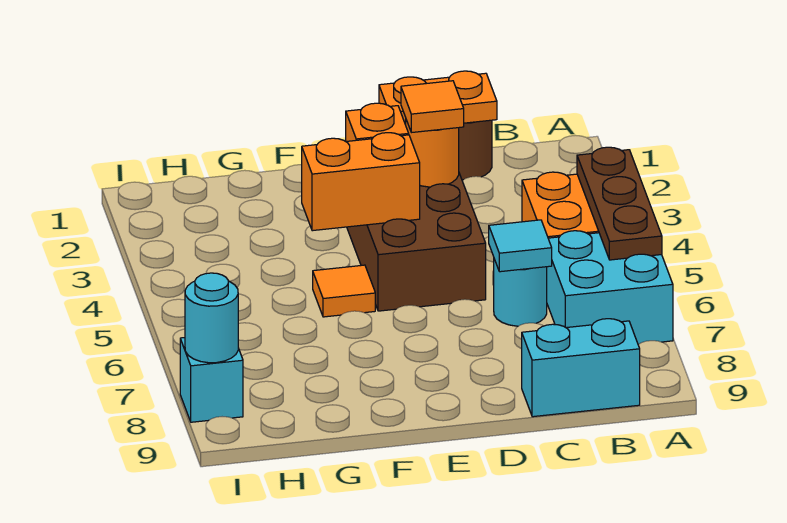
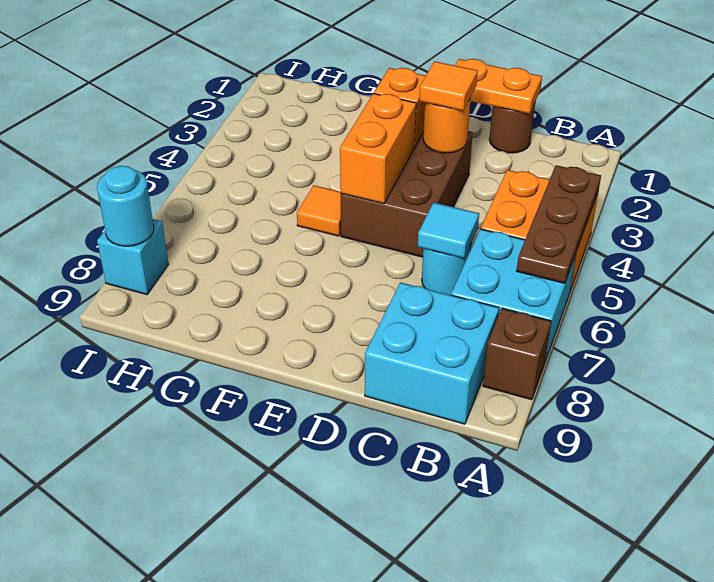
none -> brown brick A8 level 1
cyan brick B9:C9 level 1 -> cyan brick B8:C9 level 1
orange brick E4:F4 level 2 -> orange brick E4:E5 level 2

